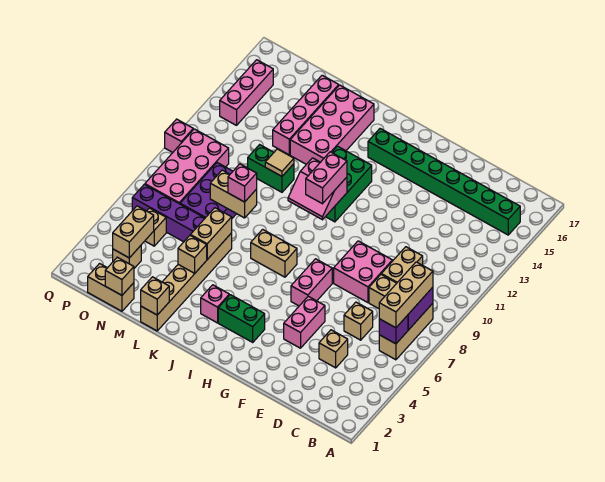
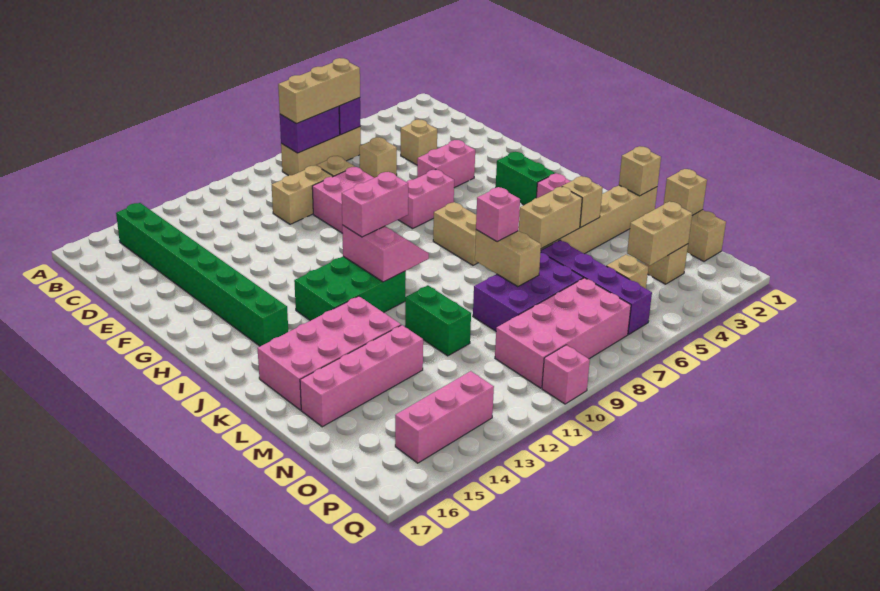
tan tile L11 level 2 -> none

